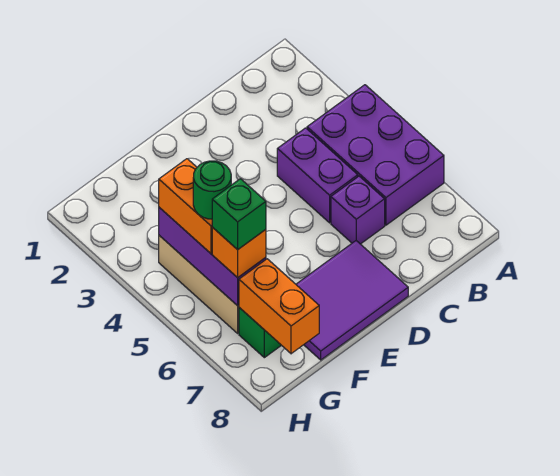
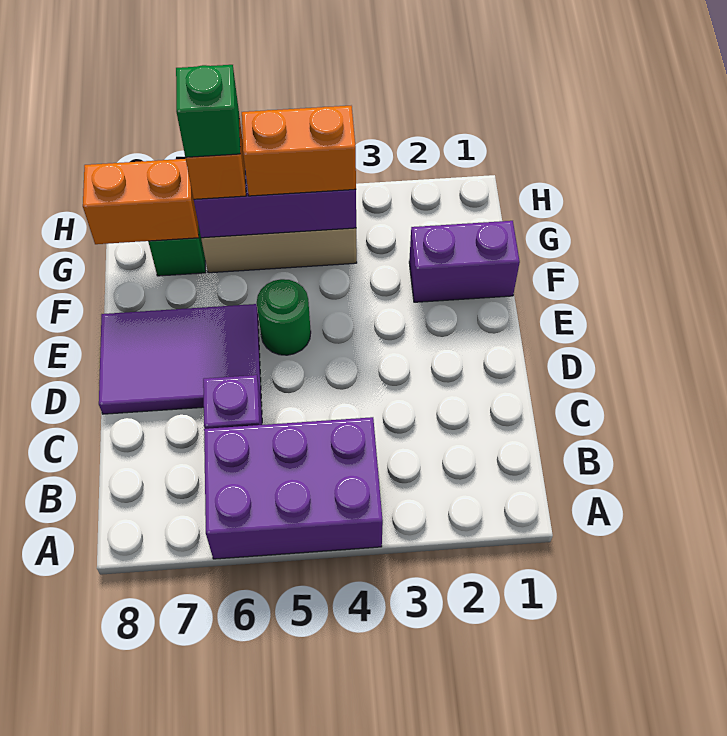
purple brick C4:C5 level 1 -> purple brick F1:F2 level 1
purple tile D7:F8 level 1 -> purple tile D6:E8 level 1
green round brick G5 level 4 -> green round brick E5 level 1

